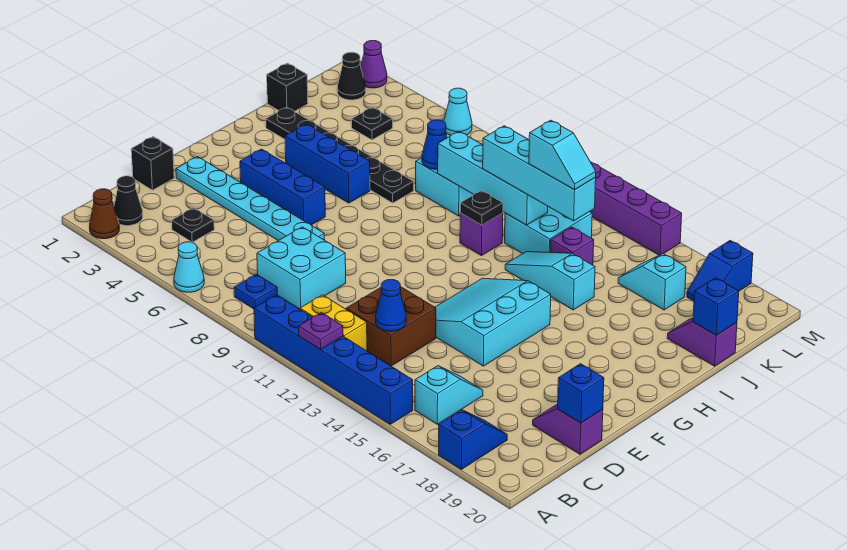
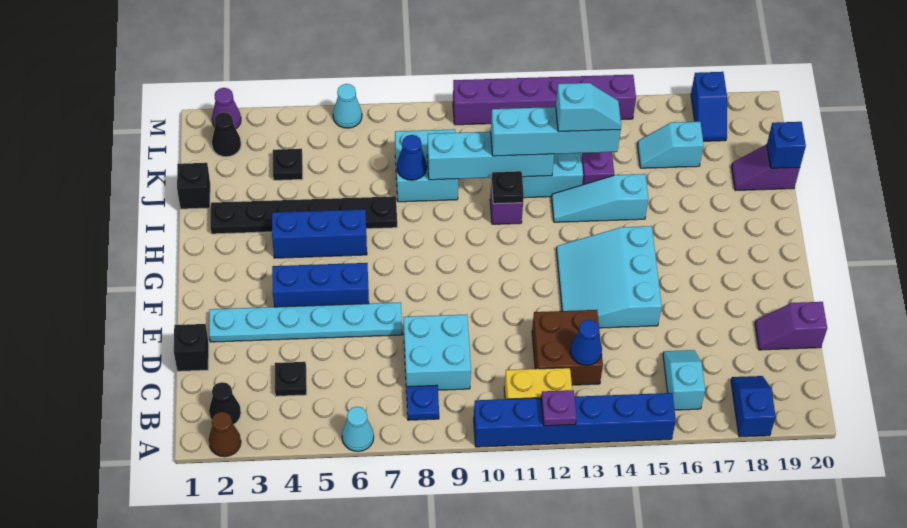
blue brick D20 level 2 -> none

